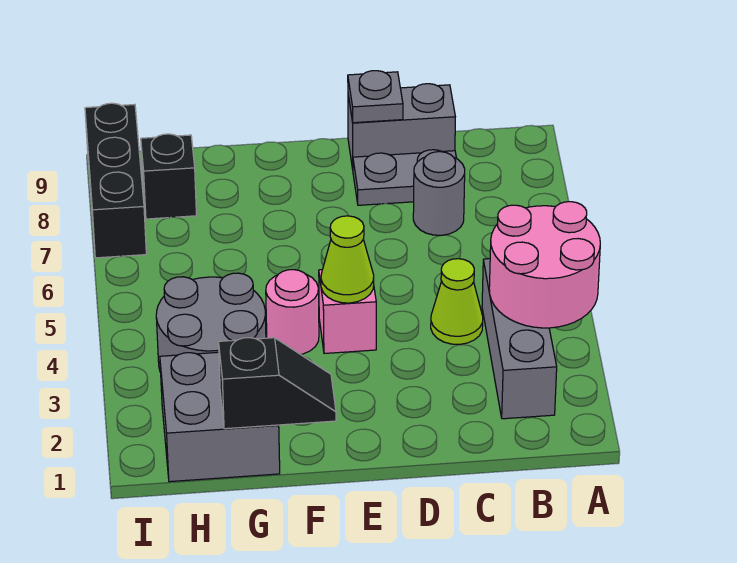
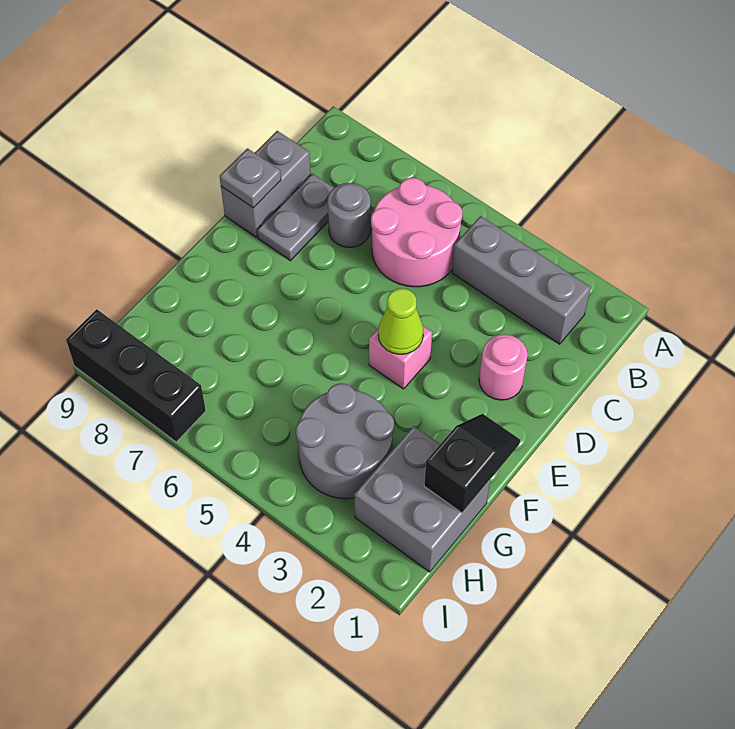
pink round brick A3:B4 level 2 -> pink round brick B5:C6 level 1
lime cone C4 level 1 -> none
pink round brick F4 level 1 -> pink round brick D2 level 1
black brick H8 level 1 -> none

